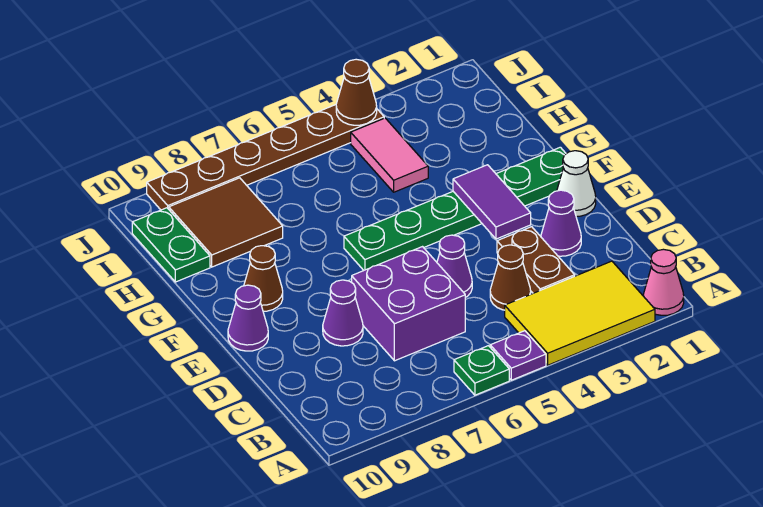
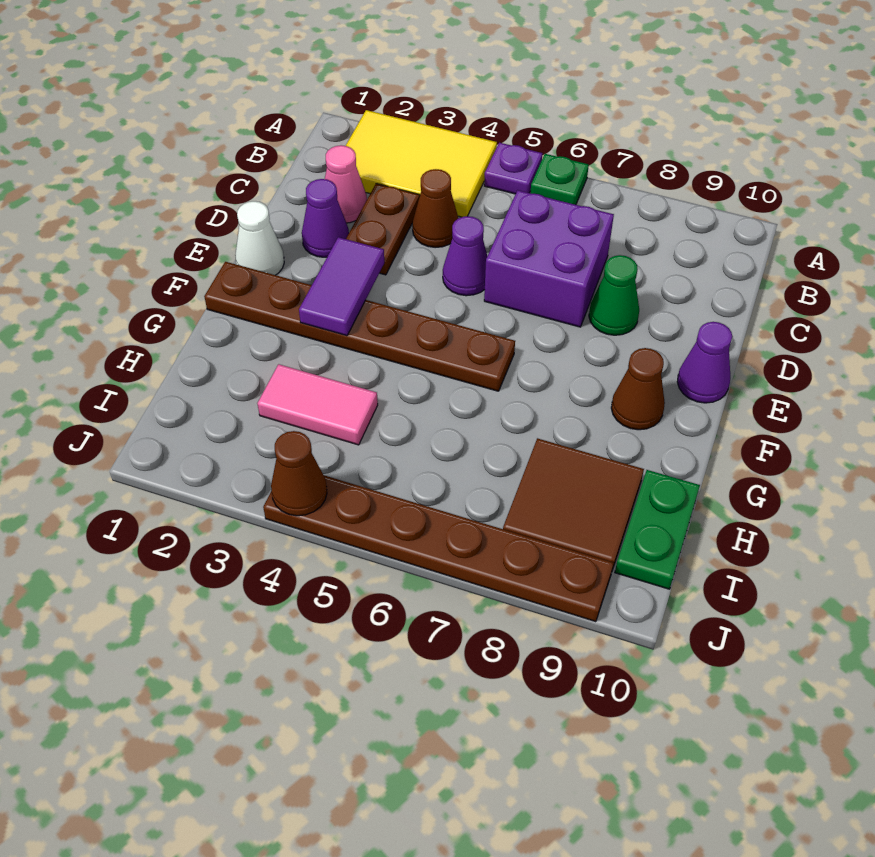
pink cone A1 level 1 -> pink cone C2 level 1
purple cone D8 level 1 -> green cone D8 level 1
green plate F1:F6 level 1 -> brown plate F1:F6 level 1
pink tile H4:I4 level 1 -> pink tile H3:H4 level 1

